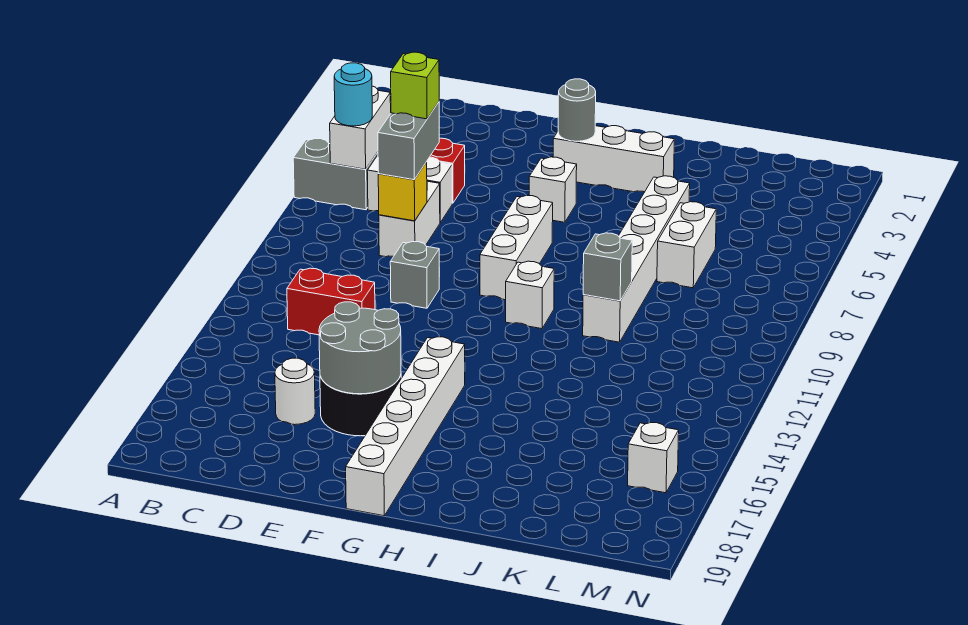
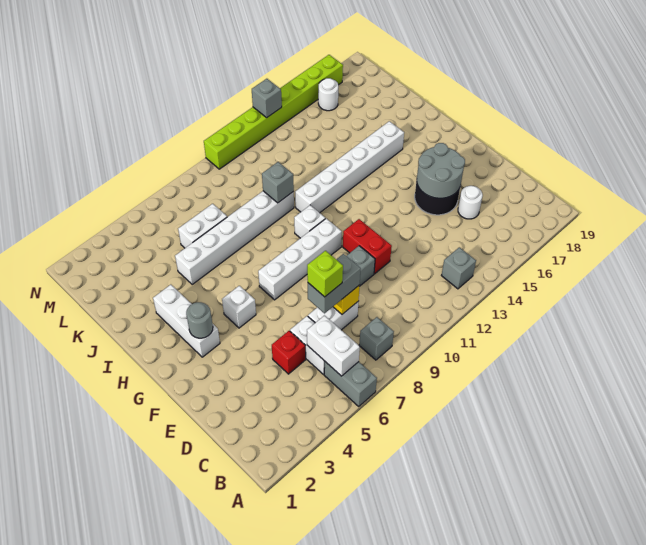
white brick B5:B6 level 2 -> white brick B6:C6 level 2
cyan round brick B6 level 3 -> none
none -> grey brick B8 level 1
none -> grey brick B13 level 1
red brick C12:D12 level 1 -> red brick E11:F11 level 1
white brick G7:G9 level 1 -> white brick G7:G10 level 1
white brick G14:G19 level 1 -> white brick I11:I16 level 1
white brick M16 level 1 -> white round brick M16 level 1
none -> lime brick N10:N17 level 1
none -> grey brick N13 level 2

